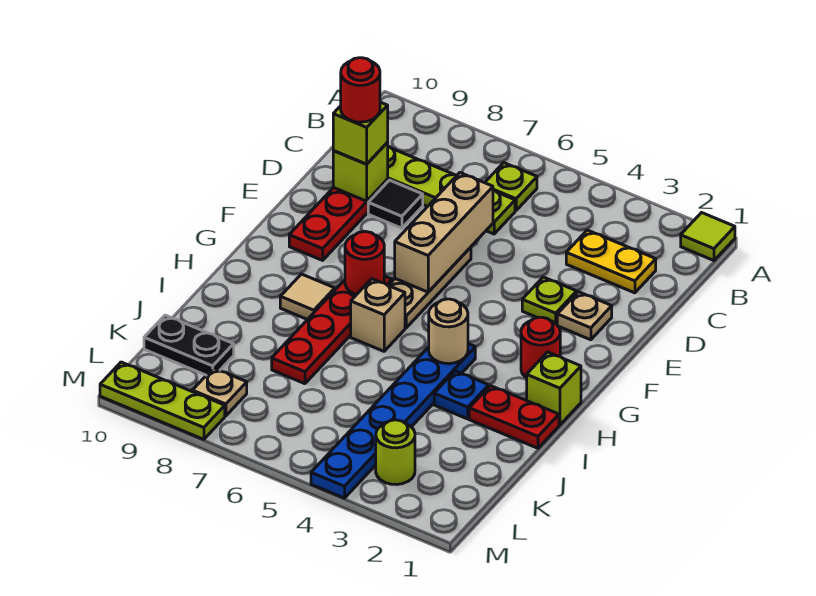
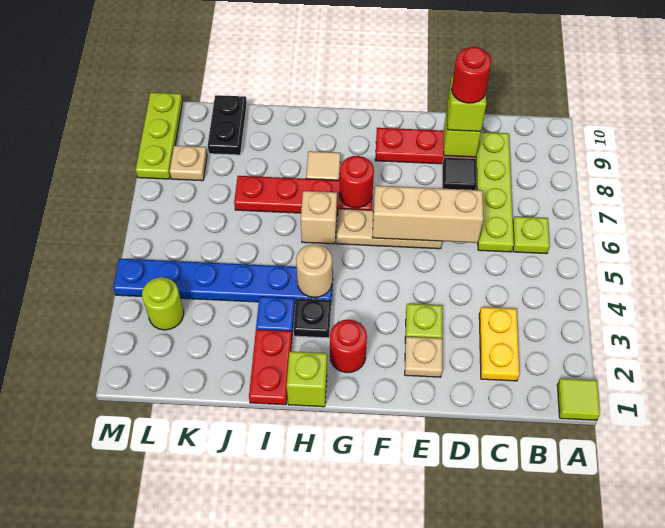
none -> black plate H3 level 1

